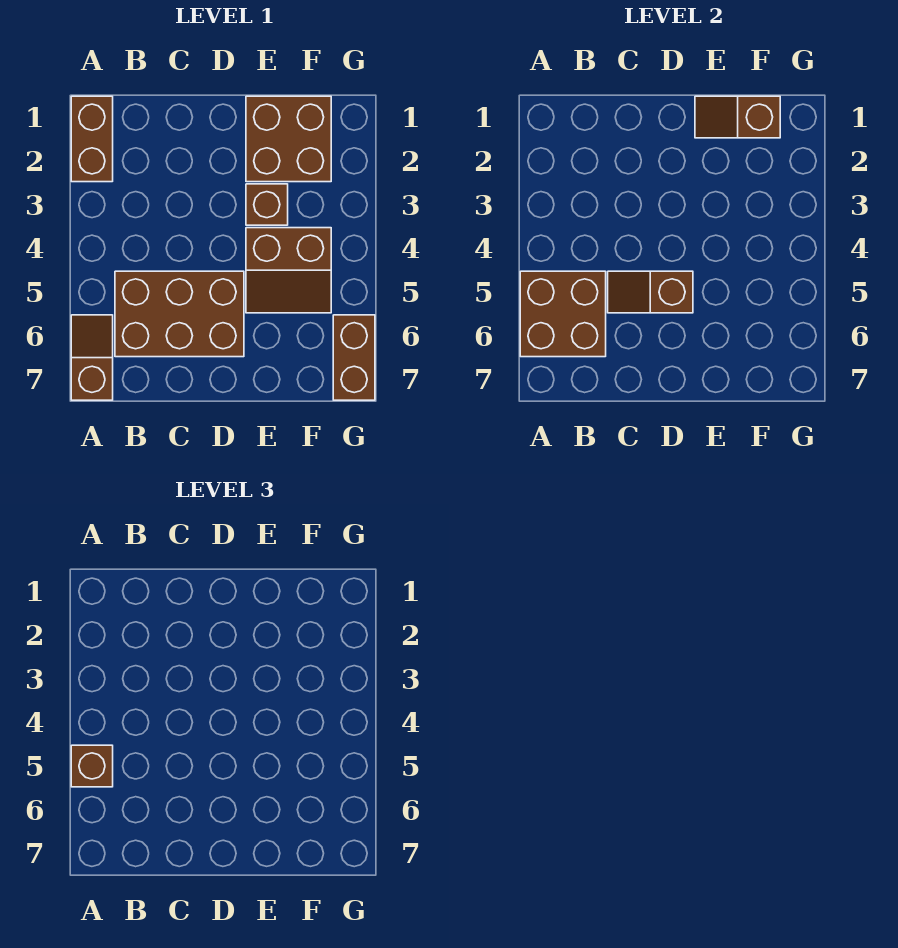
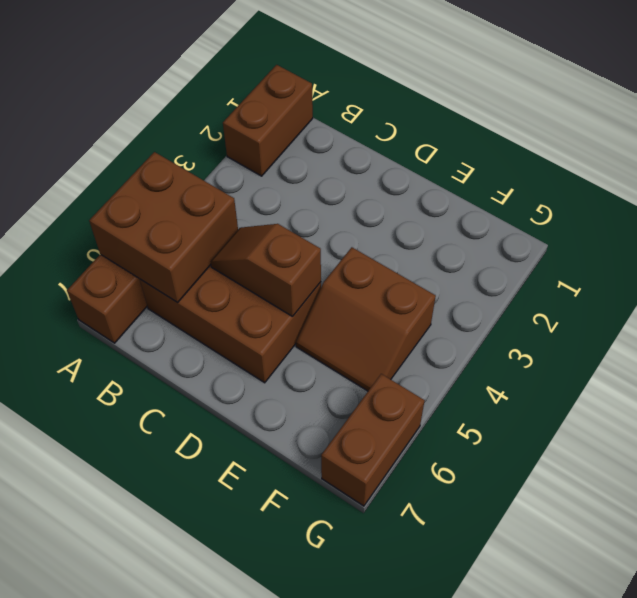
brown brick A5 level 3 -> none
brown brick E1:F2 level 1 -> none
brown slope E1:F1 level 2 top F -> none
brown brick E3 level 1 -> none

